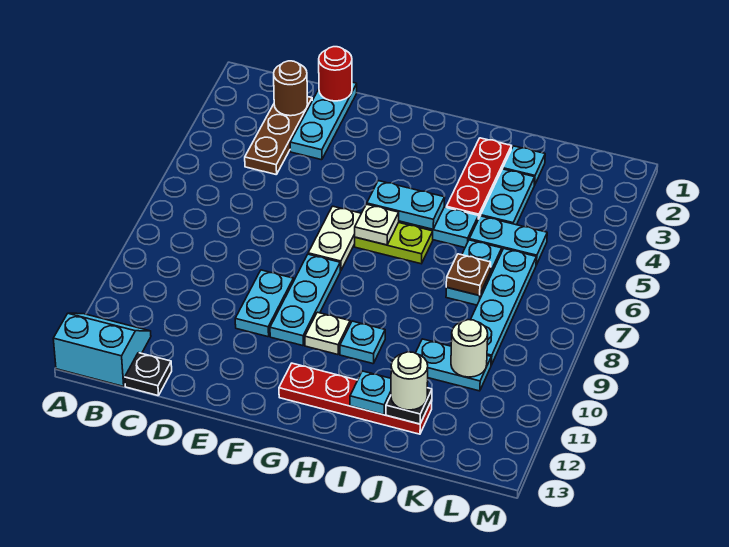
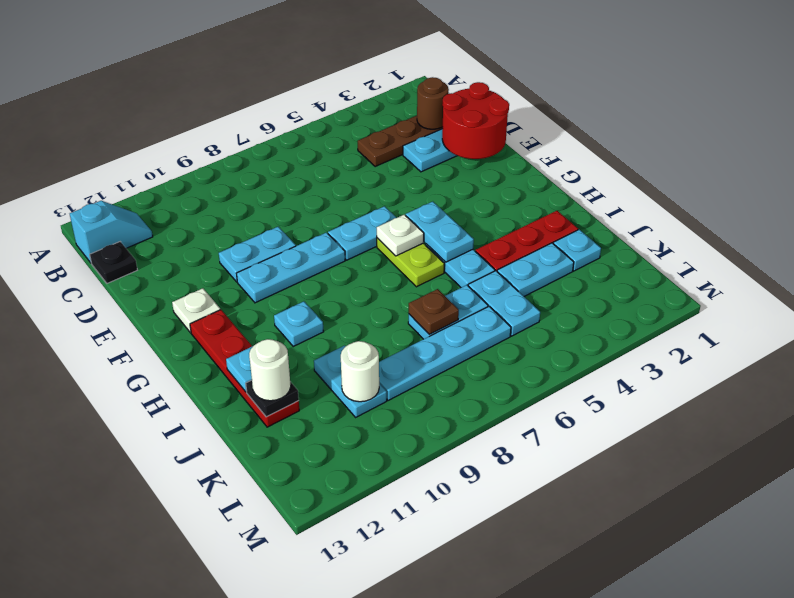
cyan slope A12:B13 level 1 top 13 -> cyan slope B12:B13 level 1 top 13
red round brick D1 level 2 -> red round brick D1:E2 level 2
white plate F6:F7 level 1 -> cyan plate F6:F7 level 1
white plate G10 level 1 -> white plate F12 level 1

